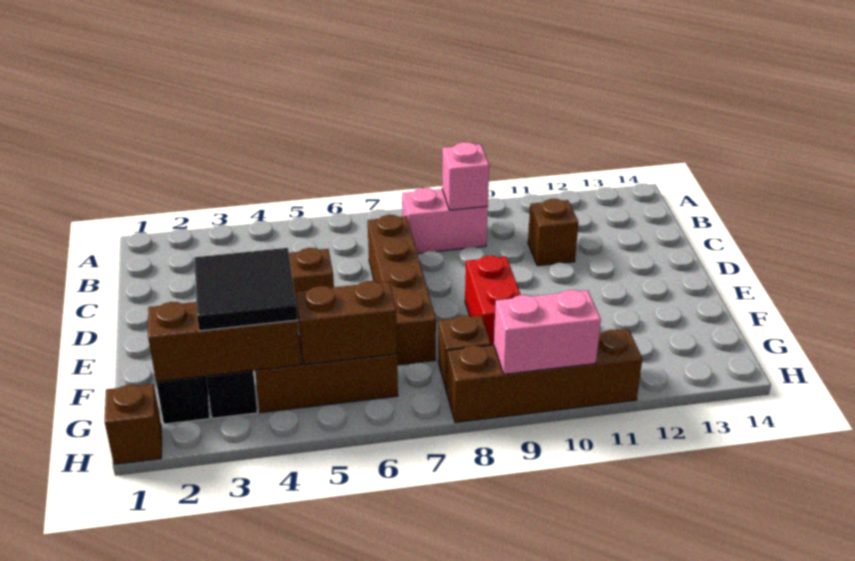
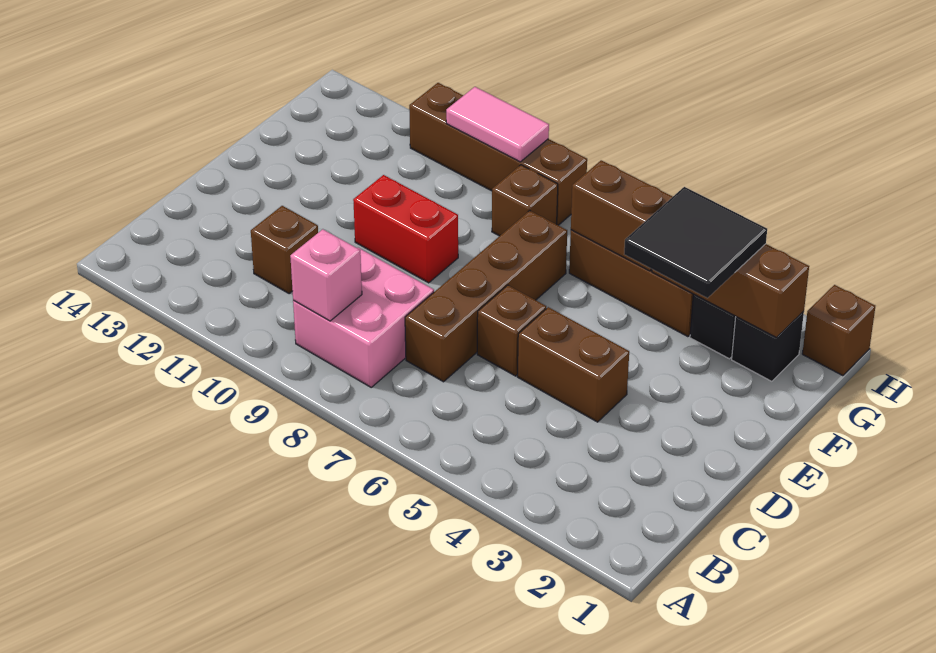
pink brick B8:B9 level 1 -> pink brick B8:C9 level 1
none -> brown brick D6 level 1
red brick E9:F9 level 1 -> red brick E9:E10 level 1
pink brick H9:H10 level 2 -> pink tile H9:H10 level 2

